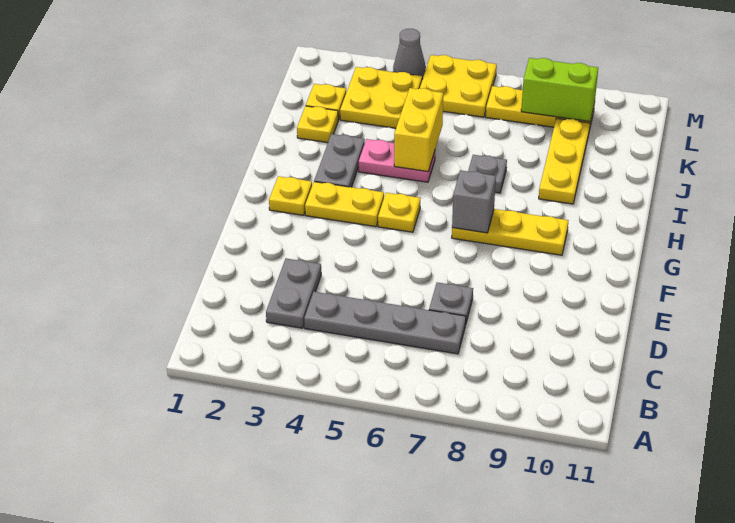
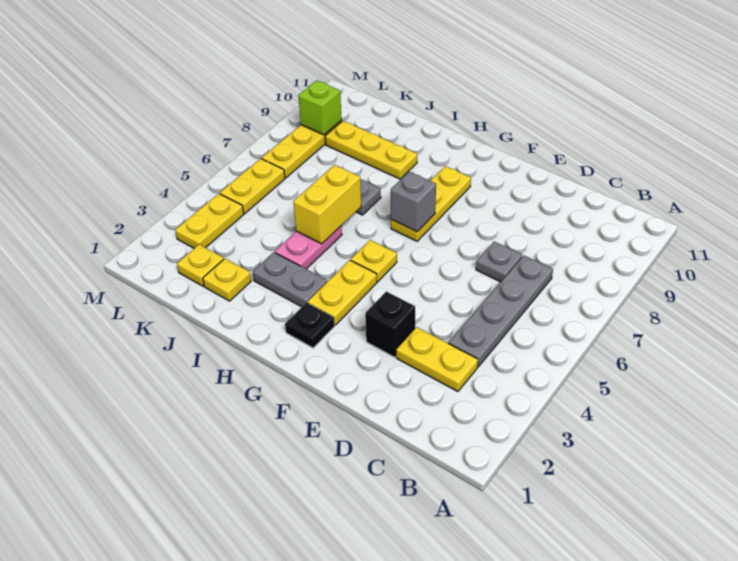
grey plate C3:D3 level 1 -> yellow plate C3:D3 level 1
none -> black brick E3 level 1
yellow plate G2 level 1 -> black plate G2 level 1
yellow brick I5:J5 level 2 -> yellow brick I5:I6 level 2
yellow plate K3:L4 level 1 -> yellow plate L3:L4 level 1
yellow plate L5:M6 level 1 -> yellow plate L5:L6 level 1
lime brick L8:L9 level 2 -> lime brick L9 level 2
grey cone M4 level 1 -> none

